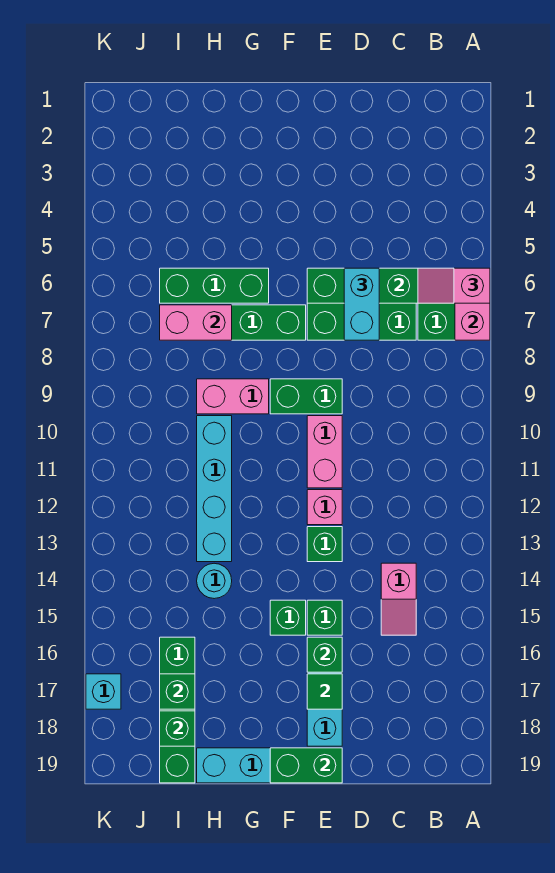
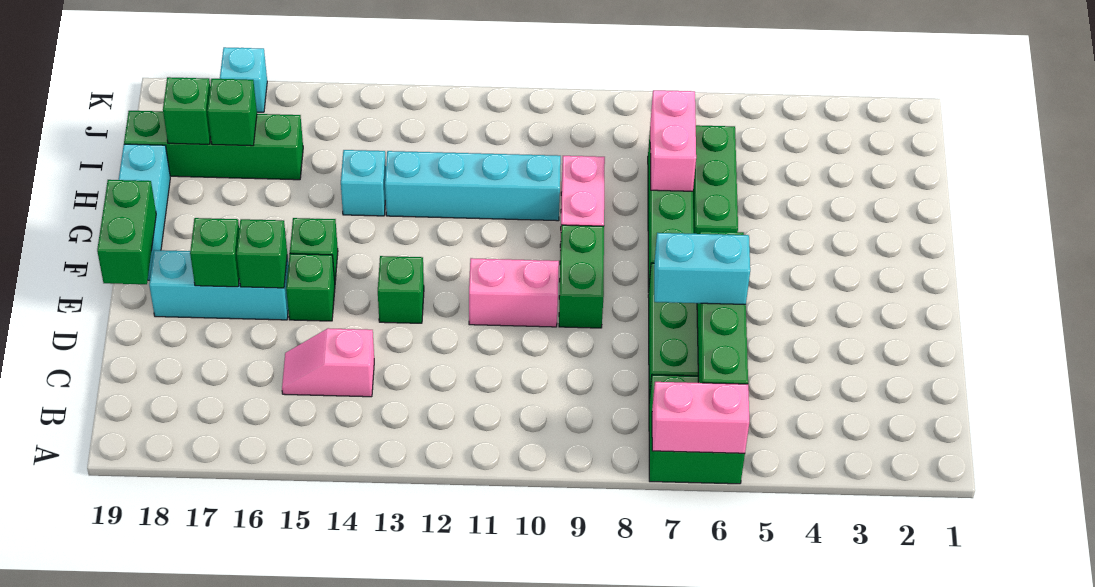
pink slope A6:B6 level 3 top A -> none
pink brick E12 level 1 -> none
green tile E17 level 2 -> green brick E17 level 2
cyan round brick H14 level 1 -> cyan brick H14 level 1

